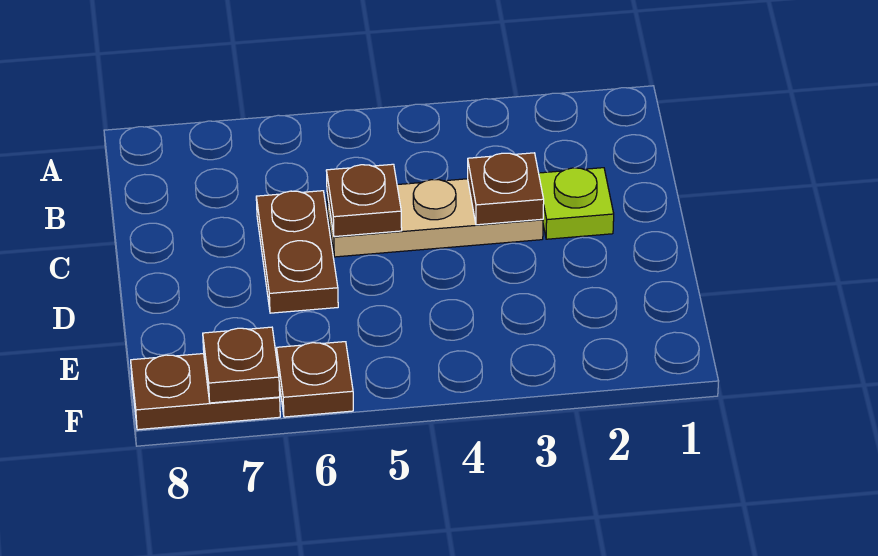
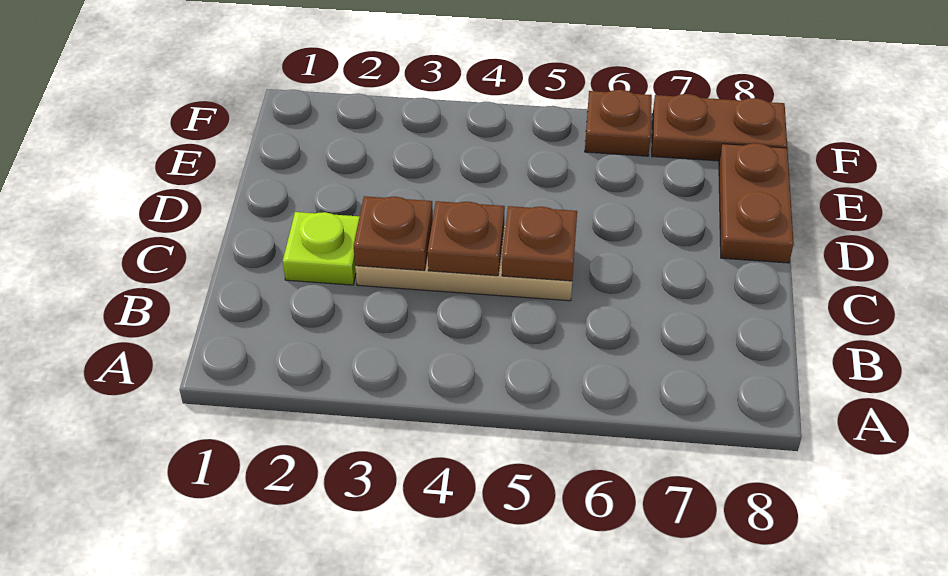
brown plate C6:D6 level 1 -> brown plate D8:E8 level 1
brown plate F7 level 2 -> brown plate C4 level 2

